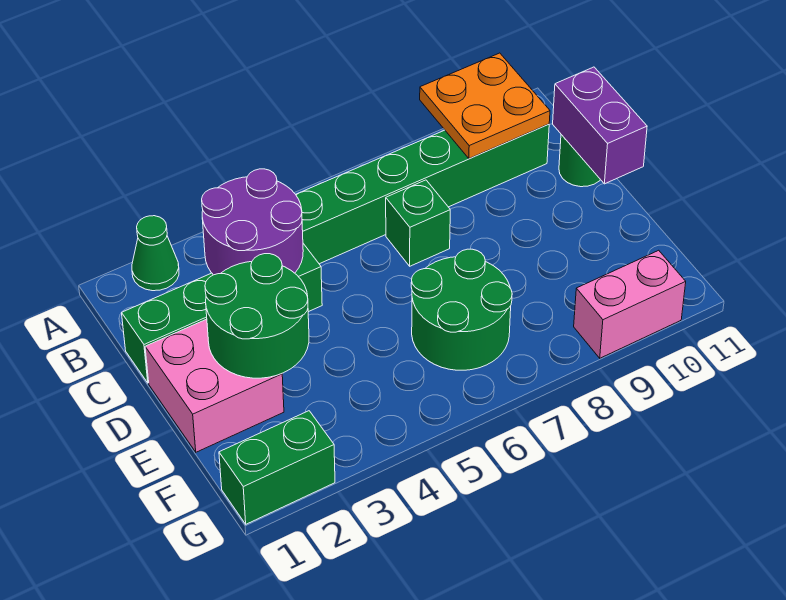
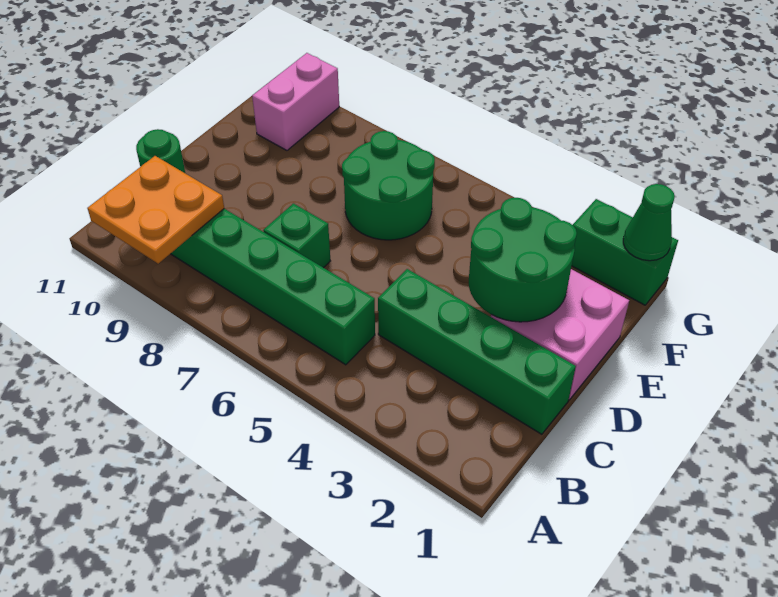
green cone A2 level 1 -> green cone G1 level 2
purple round brick B3:C4 level 2 -> none
purple brick C11:D11 level 2 -> none
pink brick G9:G10 level 1 -> pink brick F10:G10 level 1

